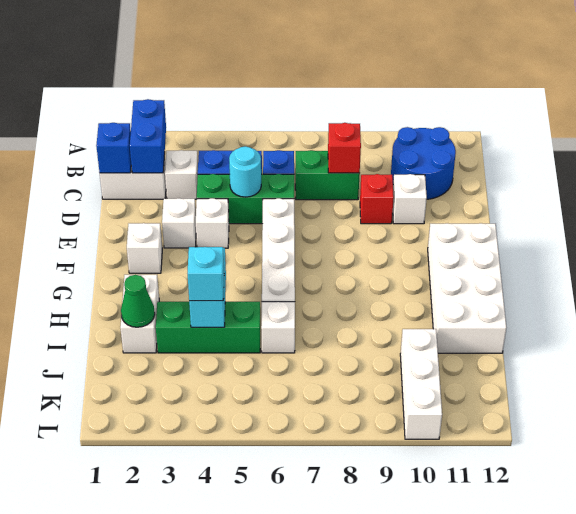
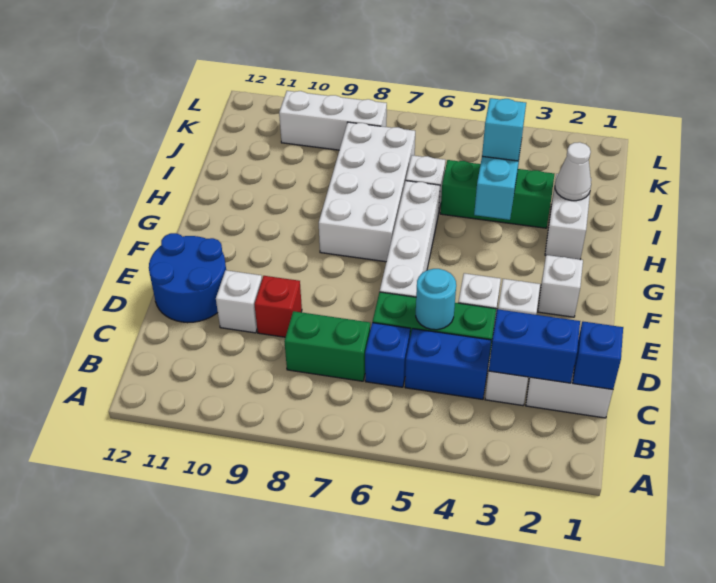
blue brick B2:C2 level 2 -> blue brick C2:C3 level 2
blue round brick B10:C11 level 1 -> blue round brick D11:E12 level 1
red brick C8 level 2 -> none
white brick F11:I12 level 1 -> white brick G7:J8 level 1
green cone I2 level 2 -> white cone I2 level 2
white brick J10:L10 level 1 -> white brick K8:K10 level 1

